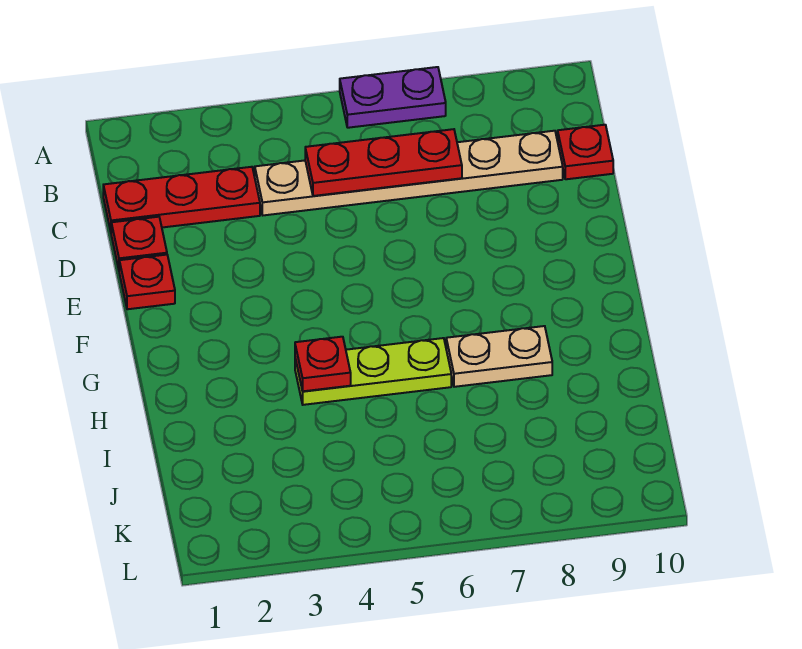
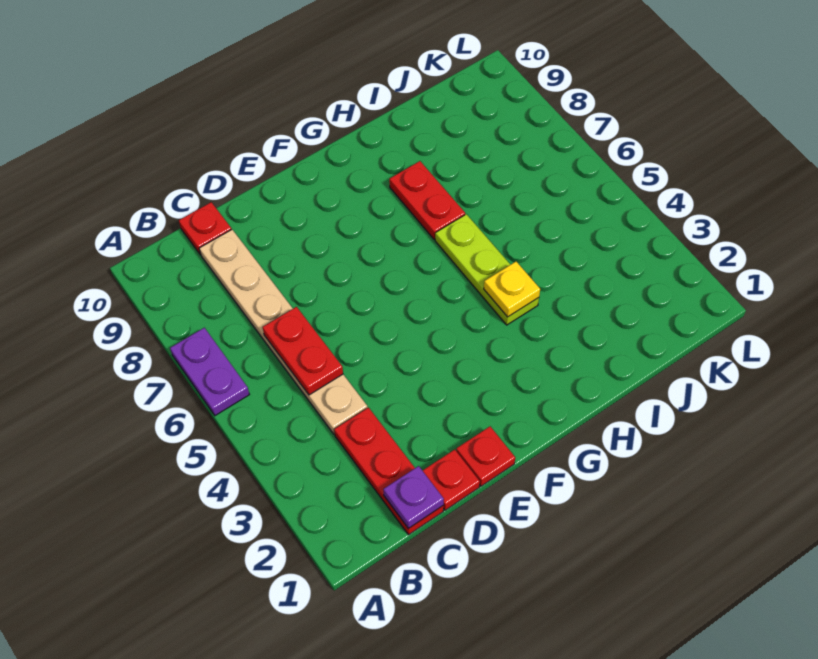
none -> purple plate C1 level 2
red plate C5:C7 level 2 -> red plate C5:C6 level 2
red plate H4 level 2 -> yellow plate H4 level 2
tan plate H7:H8 level 1 -> red plate H7:H8 level 1

